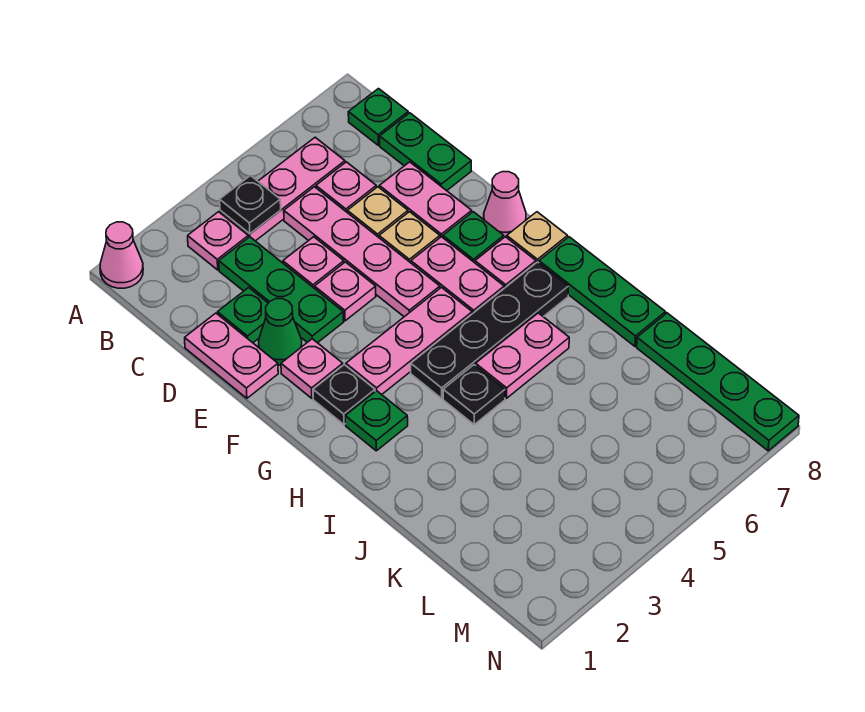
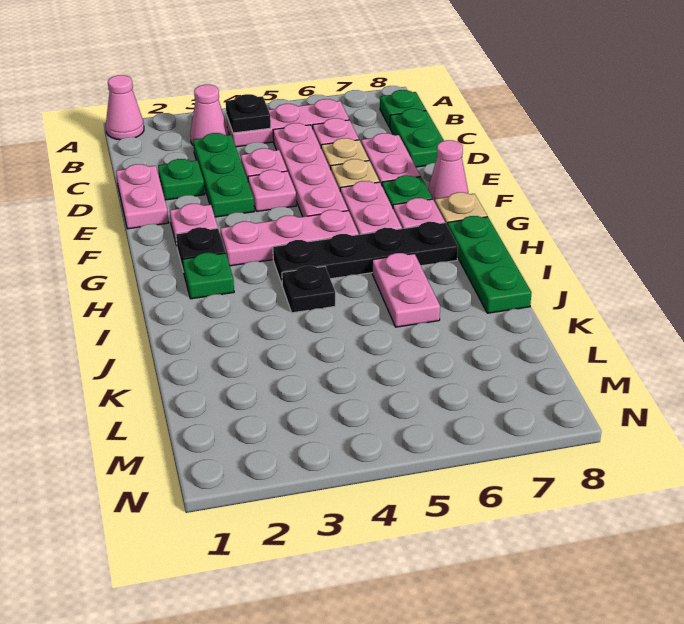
pink plate B3 level 1 -> pink cone B3 level 1
green cone E2 level 1 -> none
pink plate I5:I6 level 1 -> pink plate I6:J6 level 1
green plate K8:N8 level 1 -> none

